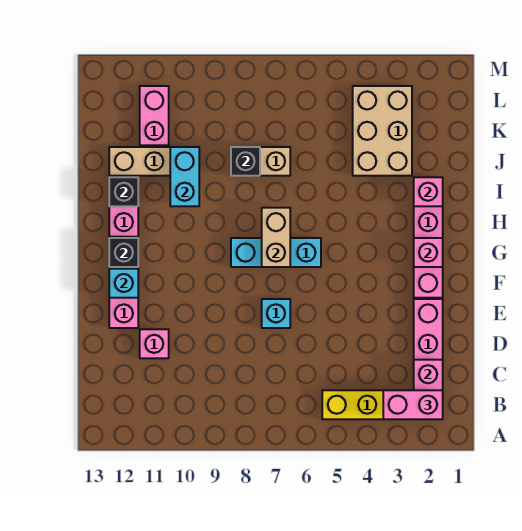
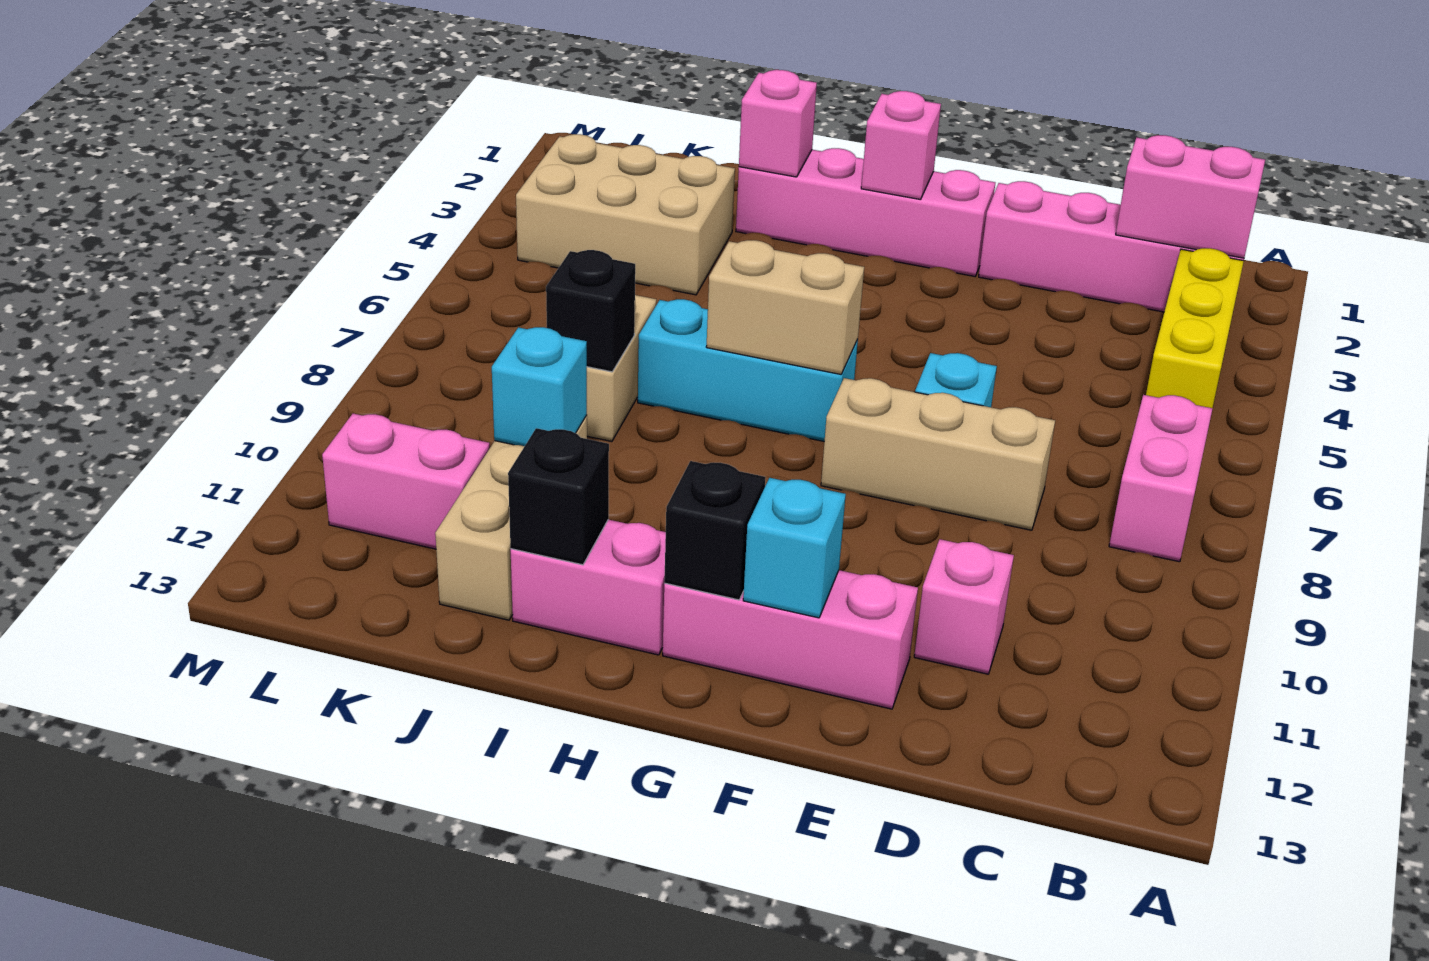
pink brick B2:B3 level 3 -> pink brick B7:B8 level 1
none -> tan brick D8:F8 level 1
cyan brick G6:G8 level 1 -> cyan brick G7:I7 level 1
cyan brick I10:J10 level 2 -> cyan brick J10 level 2

